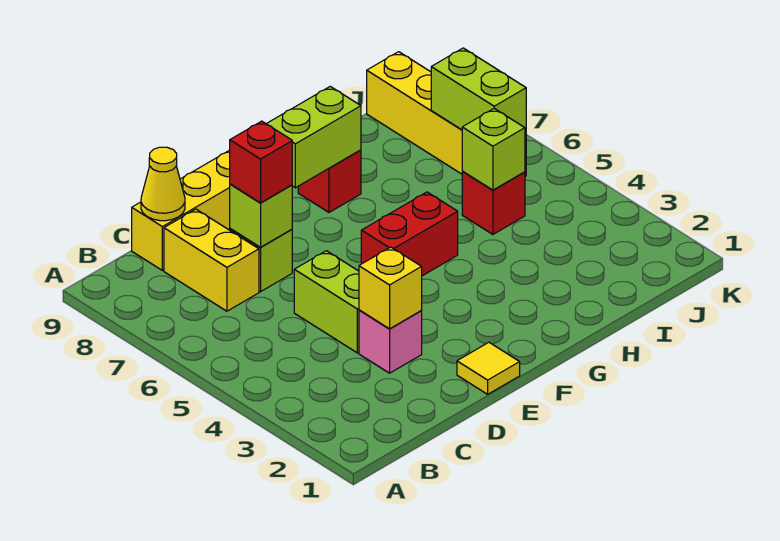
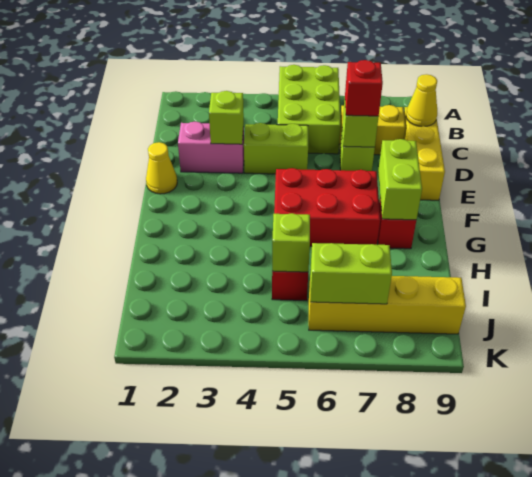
none -> lime brick A5:C6 level 1
pink brick D3 level 1 -> pink brick D2:D3 level 1
yellow brick D3 level 2 -> lime brick D3 level 2
yellow tile E1 level 1 -> yellow cone E1 level 1
red brick F5:G5 level 1 -> red brick F5:G7 level 1

